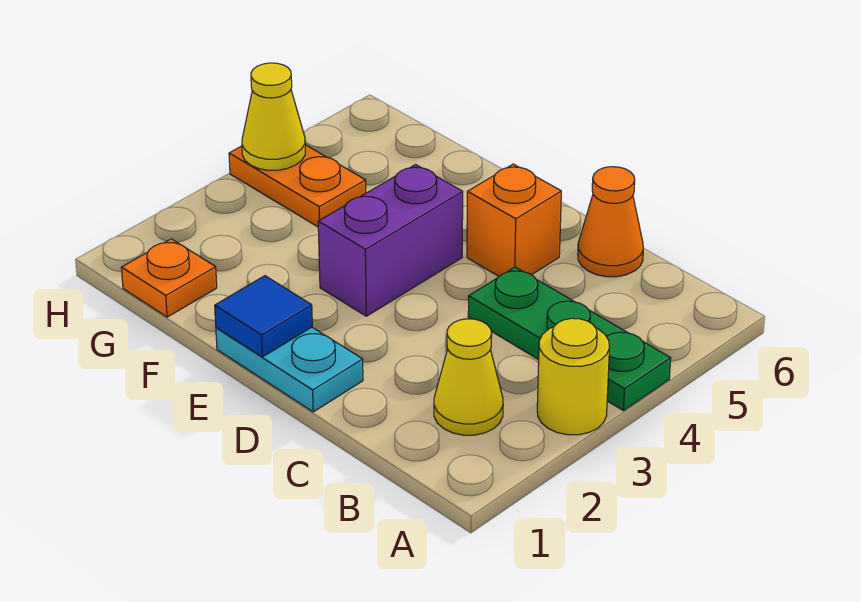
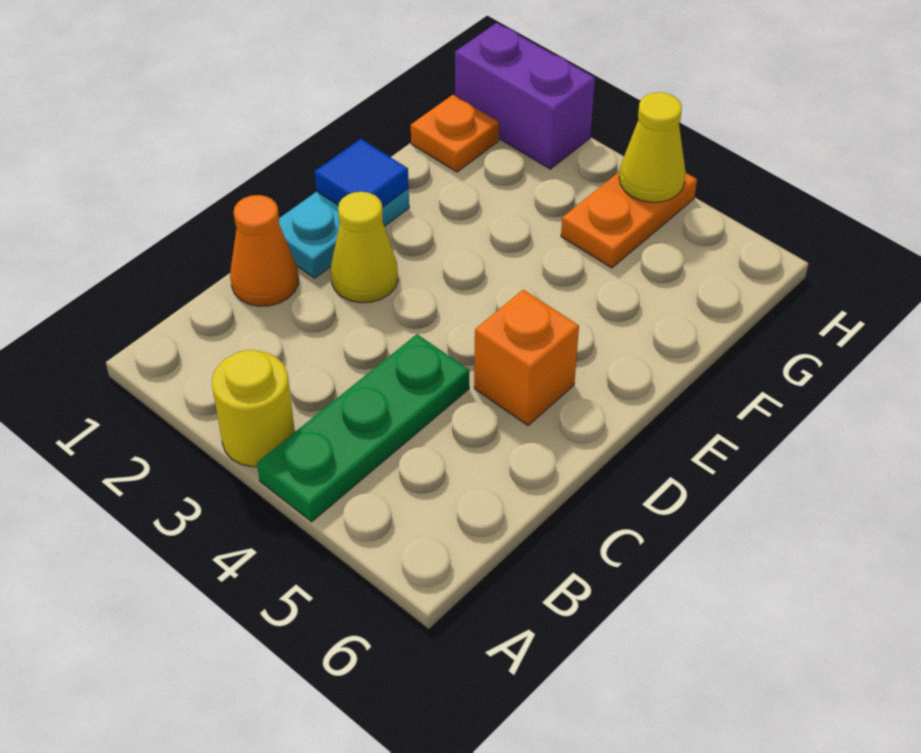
yellow cone B2 level 1 -> yellow cone D2 level 1
orange cone C6 level 1 -> orange cone C1 level 1
purple brick E3:E4 level 1 -> purple brick H1:H2 level 1

